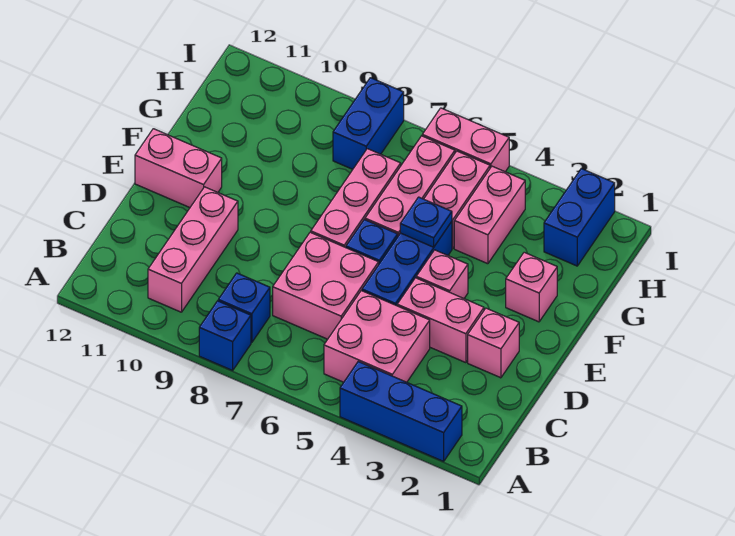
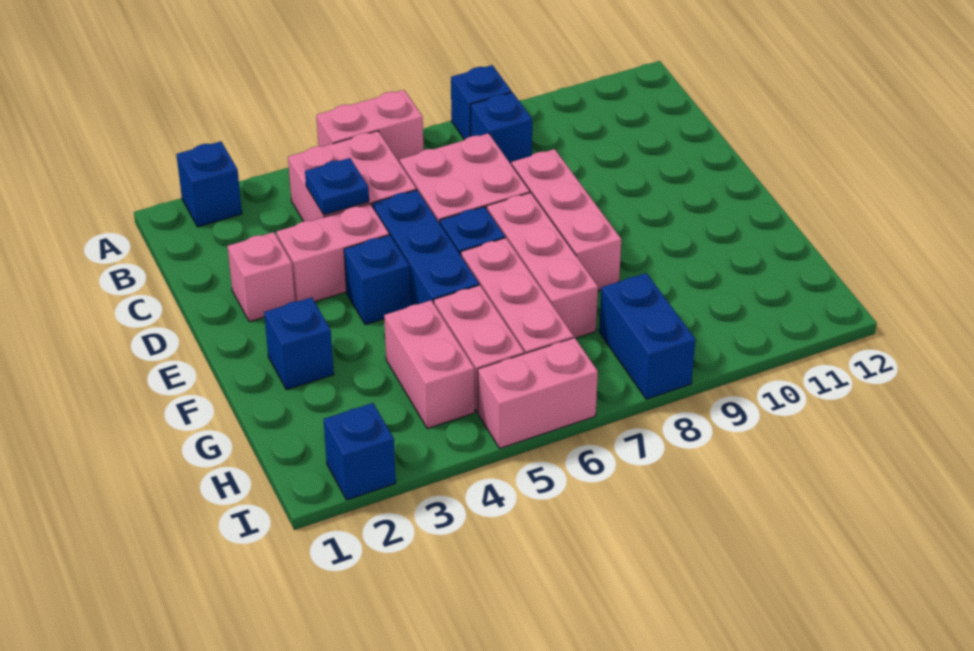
blue brick A2:A4 level 1 -> blue brick A2 level 1
pink brick B10:D10 level 1 -> pink brick D8:F8 level 1
pink brick E4 level 1 -> blue brick E4 level 1
pink brick E11:E12 level 1 -> pink brick A5:A6 level 1
pink brick F2 level 1 -> blue brick F2 level 1
blue plate F5 level 2 -> blue plate C4 level 2
blue brick H2:I2 level 1 -> blue brick I2 level 1

